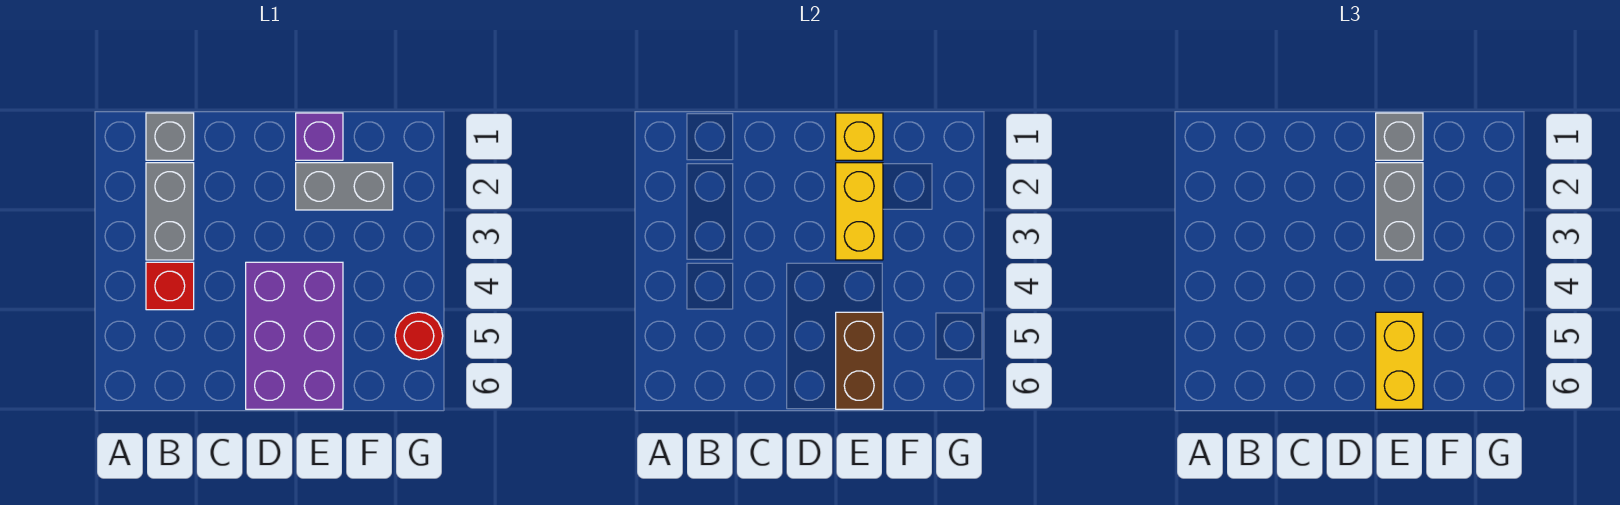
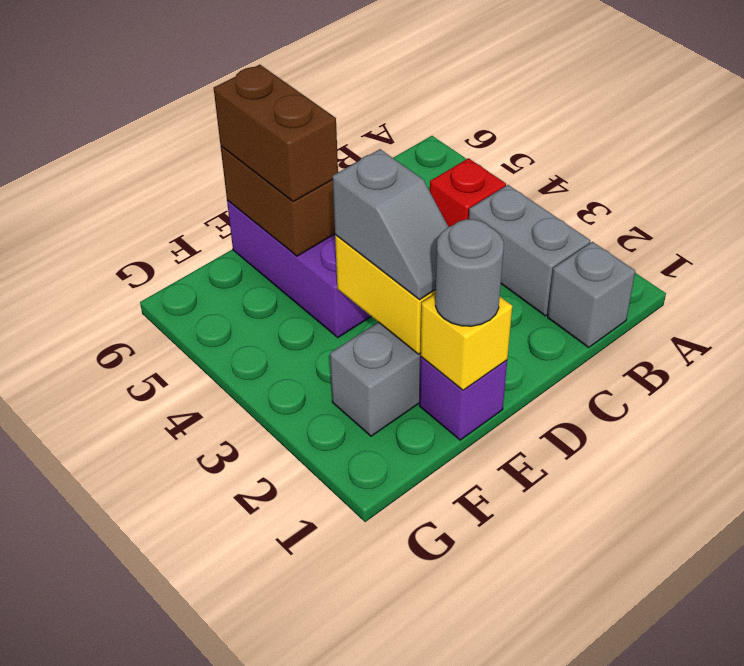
grey brick E1 level 3 -> grey round brick E1 level 3
grey brick E2:E3 level 3 -> grey slope E2:E3 level 3 top 3
yellow brick E5:E6 level 3 -> brown brick E5:E6 level 3
red round brick G5 level 1 -> none

